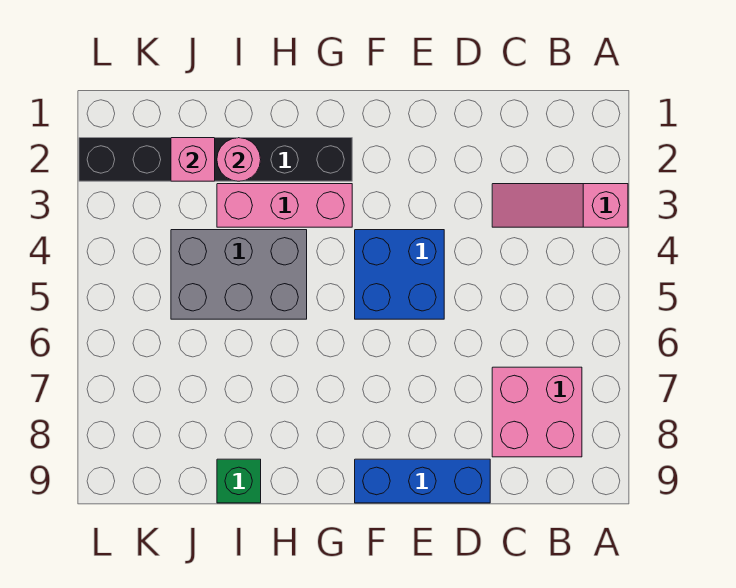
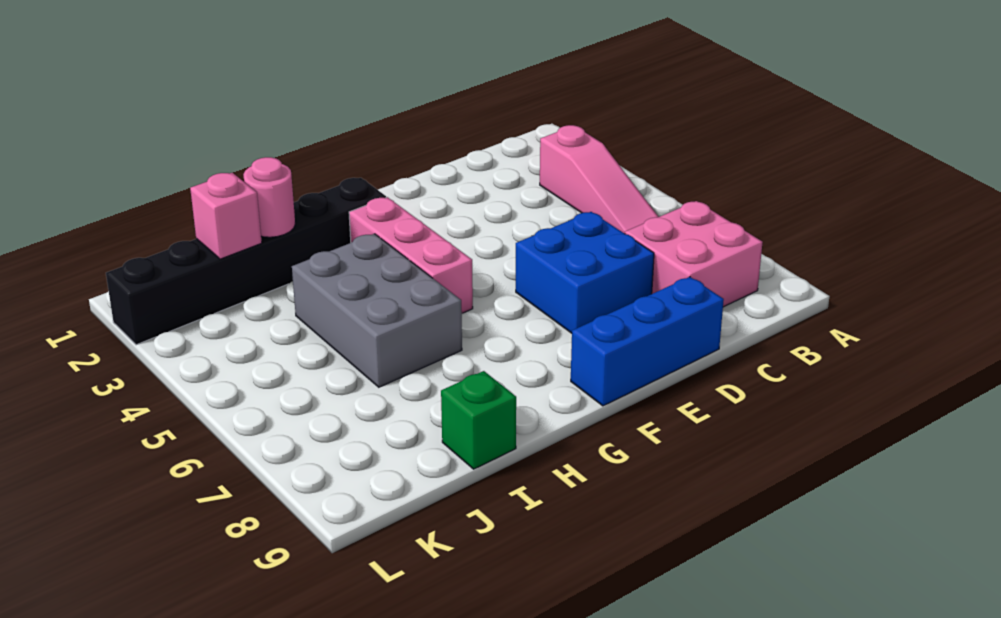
pink slope A3:C3 level 1 top A -> pink slope B3:B5 level 1 top 3
blue brick E4:F5 level 1 -> blue brick D6:E7 level 1
pink brick G3:I3 level 1 -> pink brick G3:G5 level 1
grey brick H4:J5 level 1 -> grey brick H4:I6 level 1

